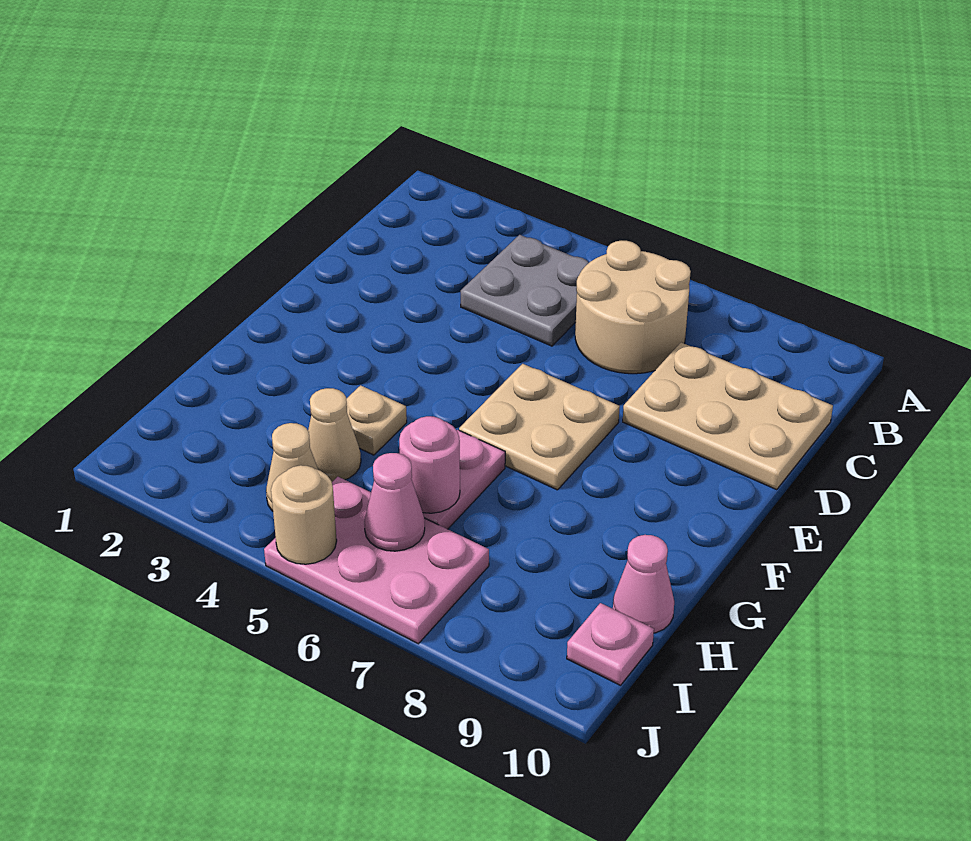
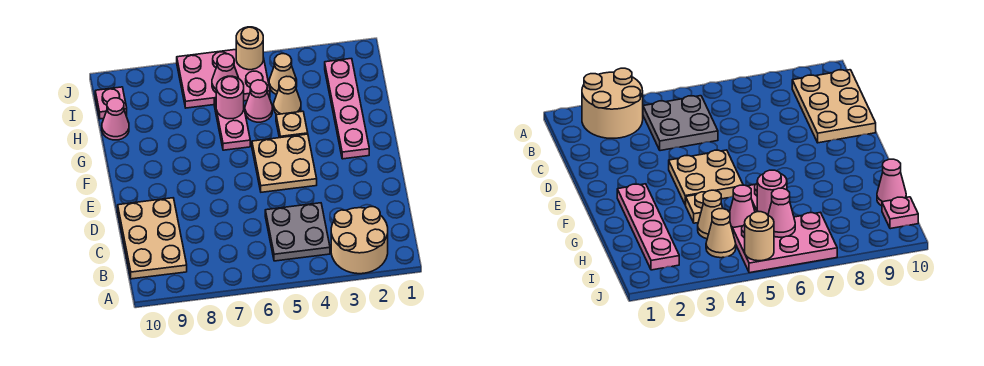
tan round brick B6:C7 level 1 -> tan round brick A2:B3 level 1
tan plate C8:D10 level 1 -> tan plate B9:D10 level 1
tan plate E6:F7 level 1 -> tan plate E4:F5 level 1
none -> pink plate F2:I2 level 1
none -> pink cone H5 level 1

